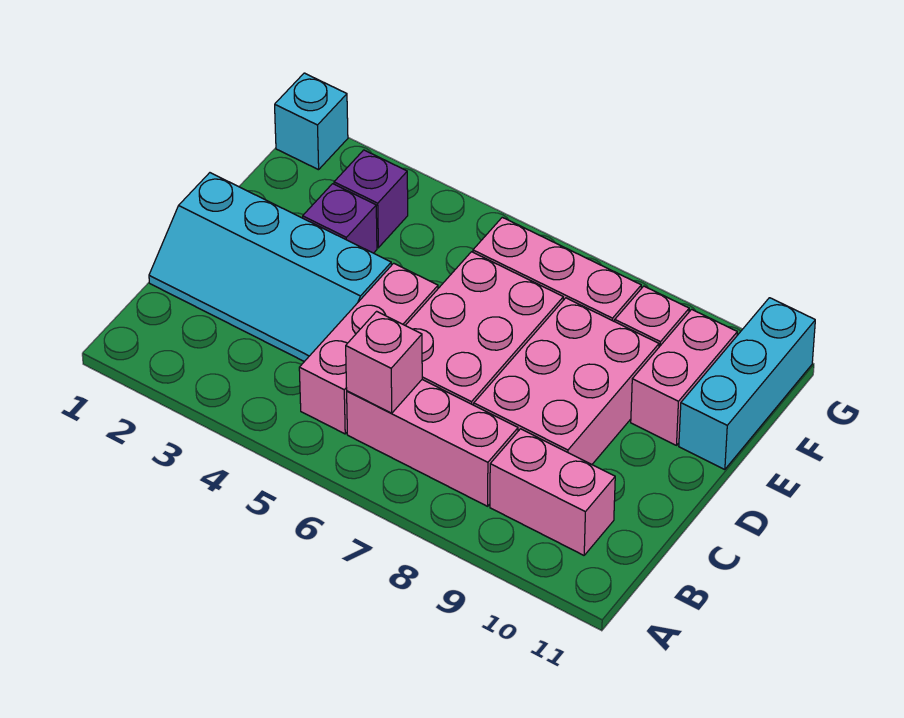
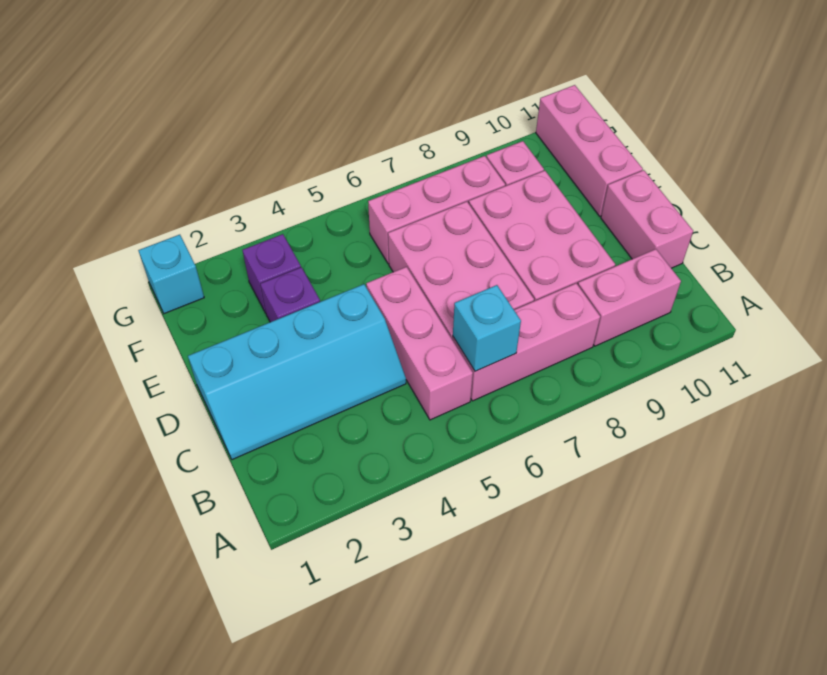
pink brick B6 level 2 -> cyan brick B6 level 2
pink brick E10:F10 level 1 -> pink brick C11:D11 level 1
cyan brick E11:G11 level 1 -> pink brick E11:G11 level 1

